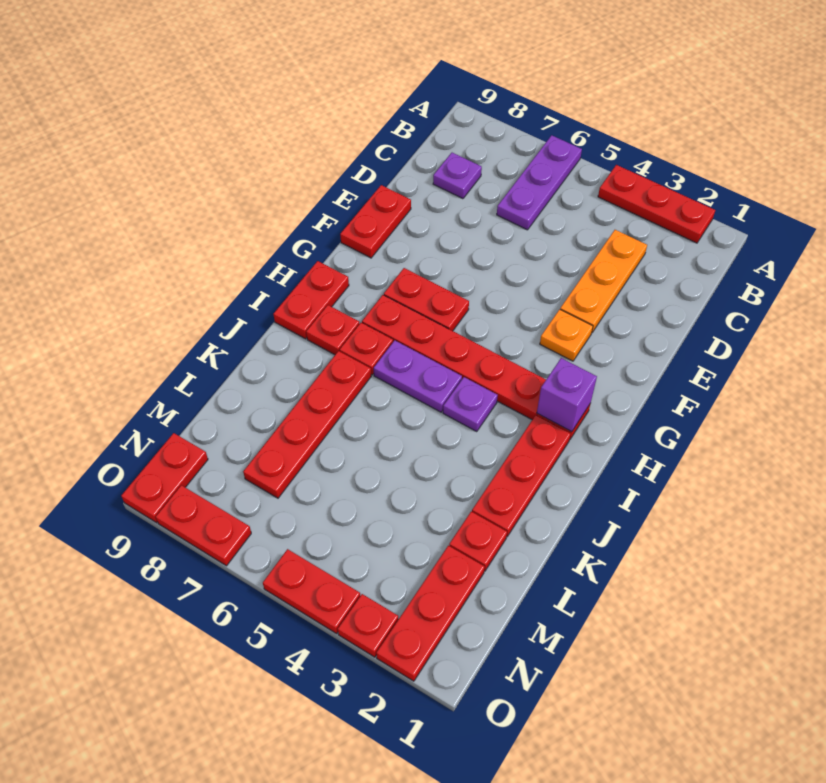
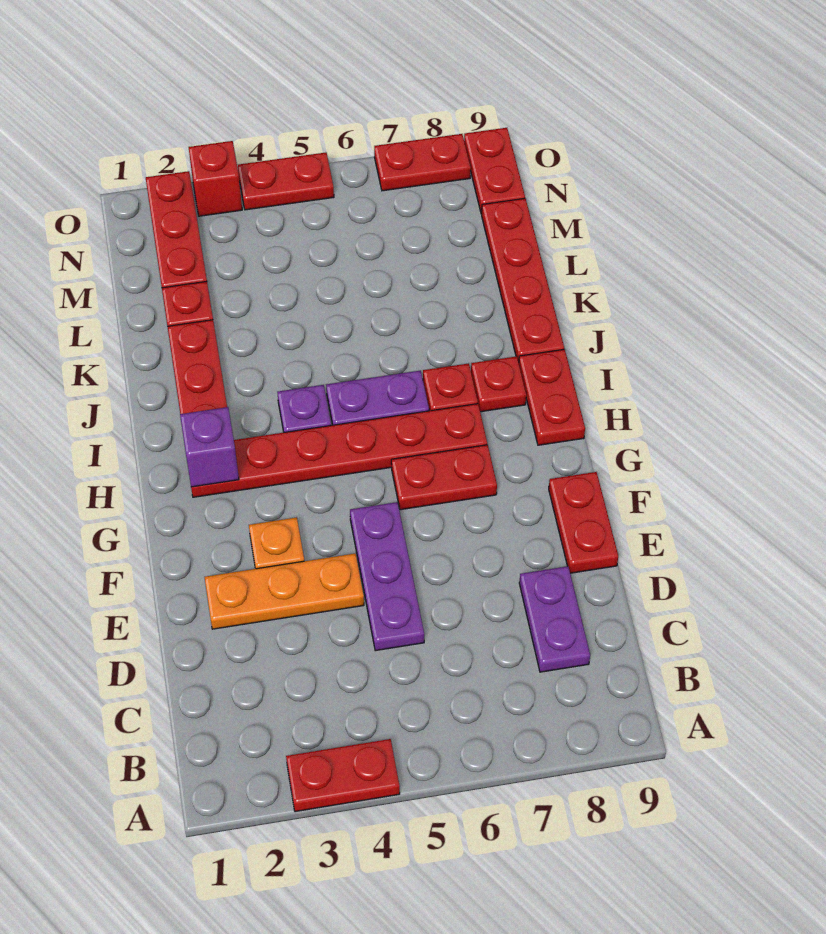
red plate A2:A4 level 1 -> red plate A3:A4 level 1
purple plate A6:C6 level 1 -> purple plate D5:F5 level 1
orange plate C3:E3 level 1 -> orange plate E2:E4 level 1
purple plate C8 level 1 -> purple plate C8:D8 level 1
red plate J7:M7 level 1 -> red plate J9:M9 level 1
red plate O3 level 1 -> red brick O3 level 1

